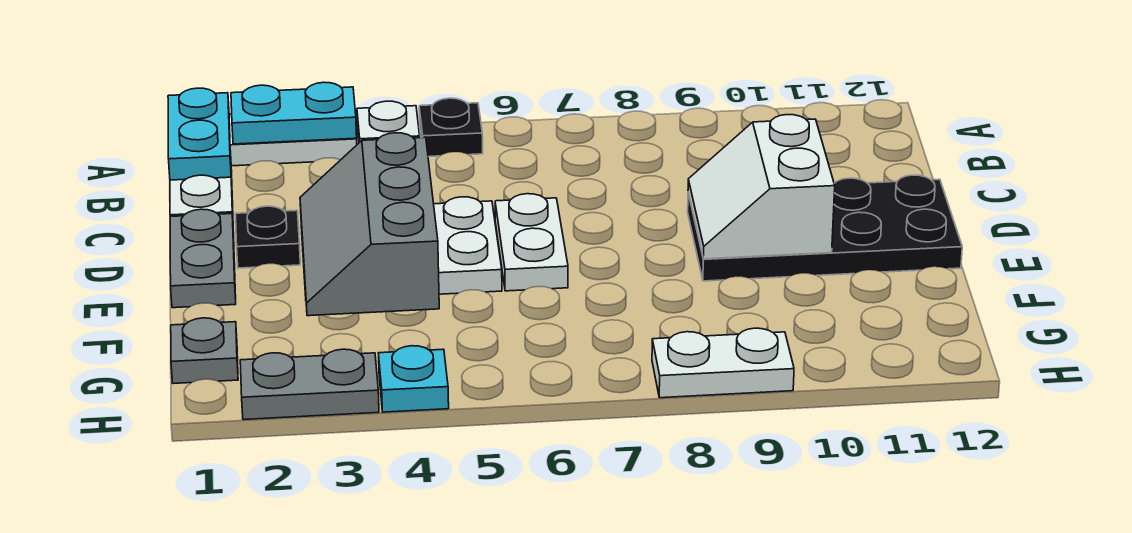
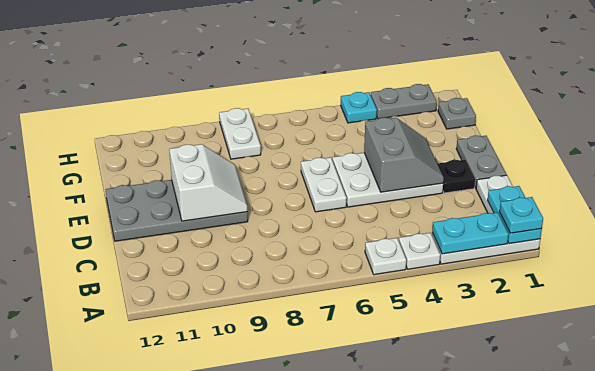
none -> cyan plate A1 level 3
black plate A5 level 1 -> white plate A5 level 1
grey slope D3:F4 level 2 top 4 -> grey slope D3:E4 level 2 top 4
black plate D9:E12 level 1 -> grey plate D9:E12 level 1
white plate H8:H9 level 1 -> white plate G8:H8 level 1

